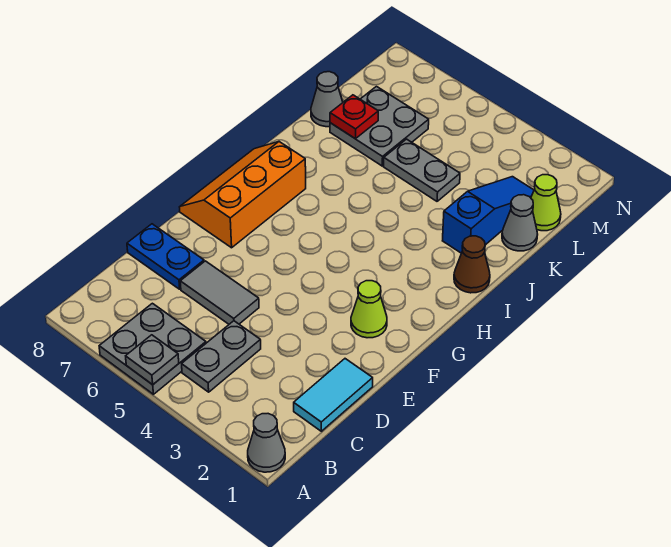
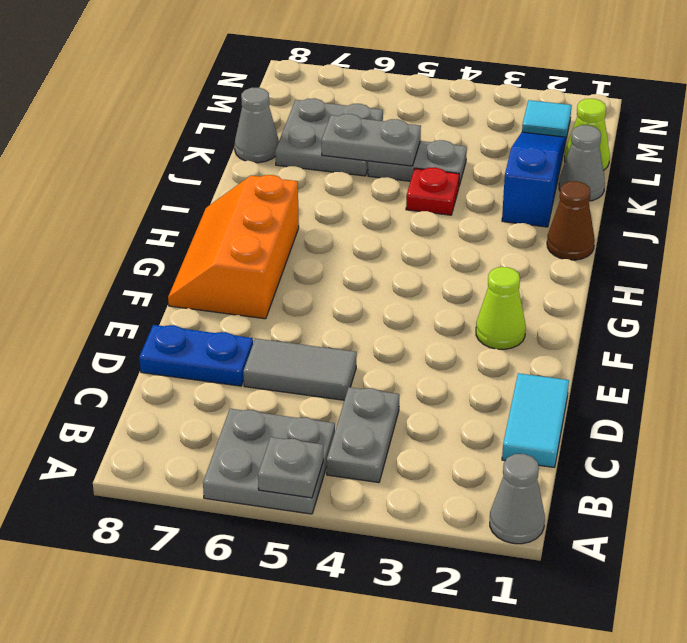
none -> grey plate K5:K6 level 2
red plate K7 level 2 -> red plate J4 level 1
none -> cyan tile M2 level 1

